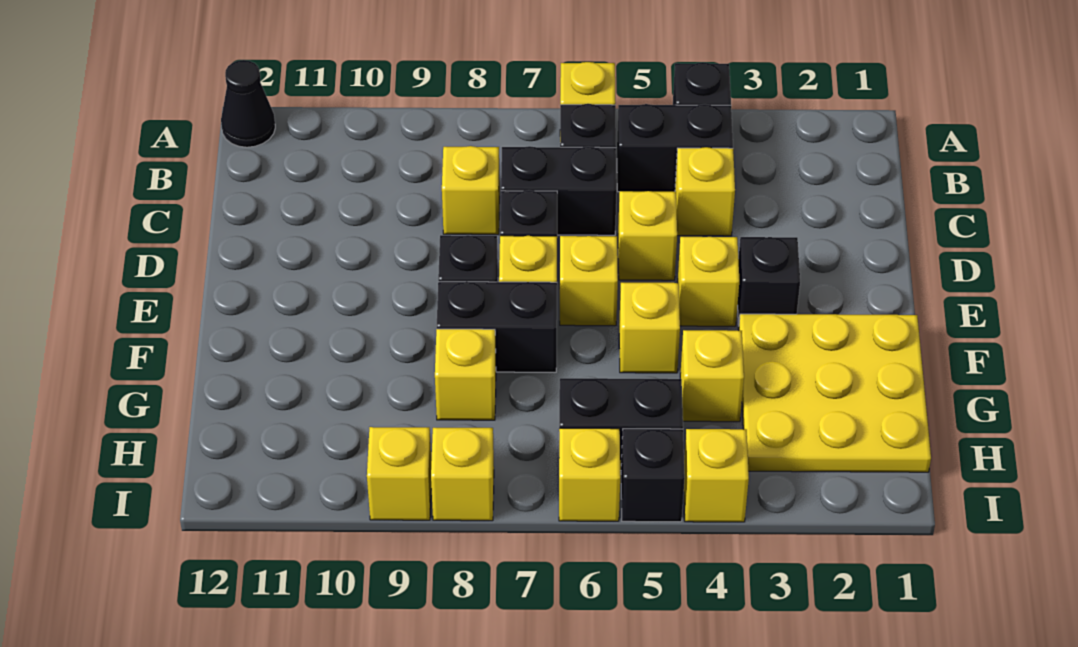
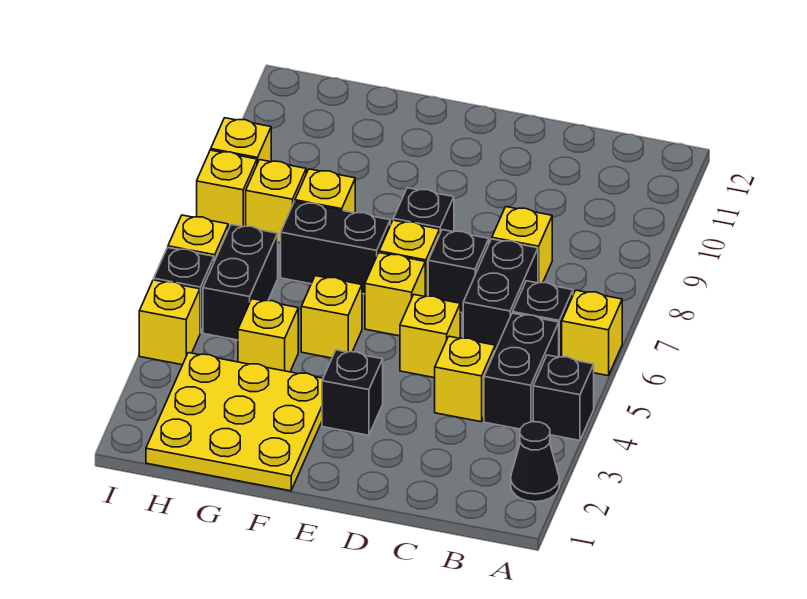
black cone A12 level 1 -> black cone A2 level 1
yellow brick E4 level 1 -> yellow brick H8 level 1
black brick F7:F8 level 1 -> black brick F7:G7 level 1

